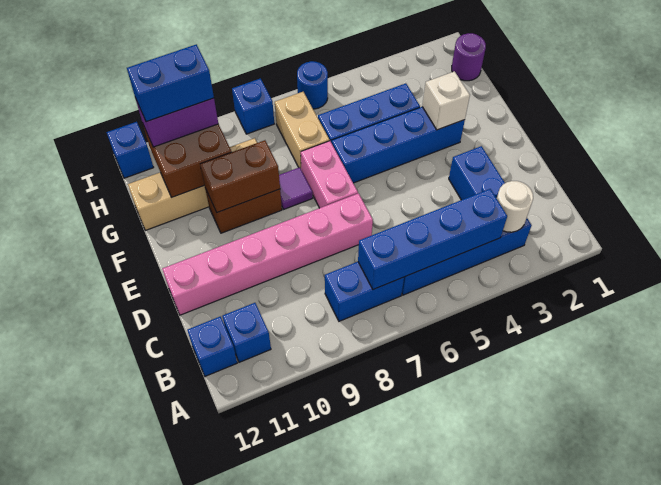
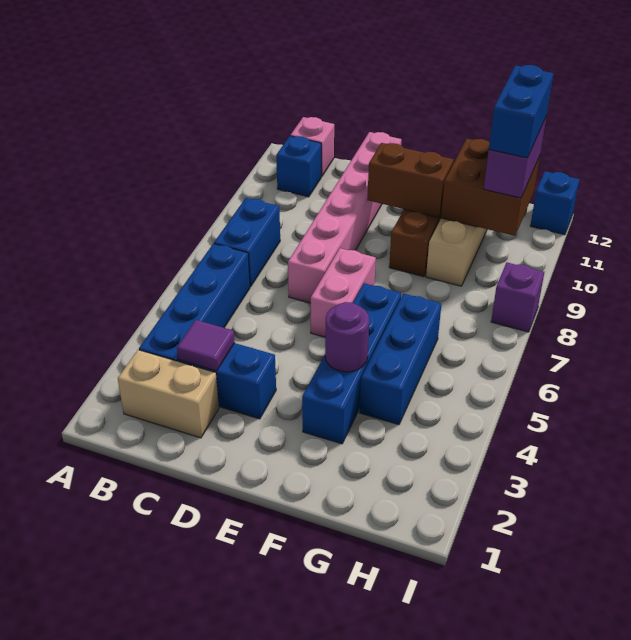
white round brick B3 level 2 -> none
blue brick B4:B7 level 2 -> none
blue brick B12 level 1 -> pink brick B12 level 1
pink brick E7:F7 level 1 -> pink brick E6:E7 level 1
white brick F3 level 2 -> none
purple tile F8 level 1 -> purple tile C3 level 2
brown brick F9:F10 level 2 -> brown brick E10:F10 level 2
tan brick G7:H7 level 1 -> tan brick B2:C2 level 1
purple round brick H1 level 1 -> purple round brick F4 level 2
blue round brick I6 level 1 -> none
blue brick I8 level 1 -> purple brick I8 level 1

